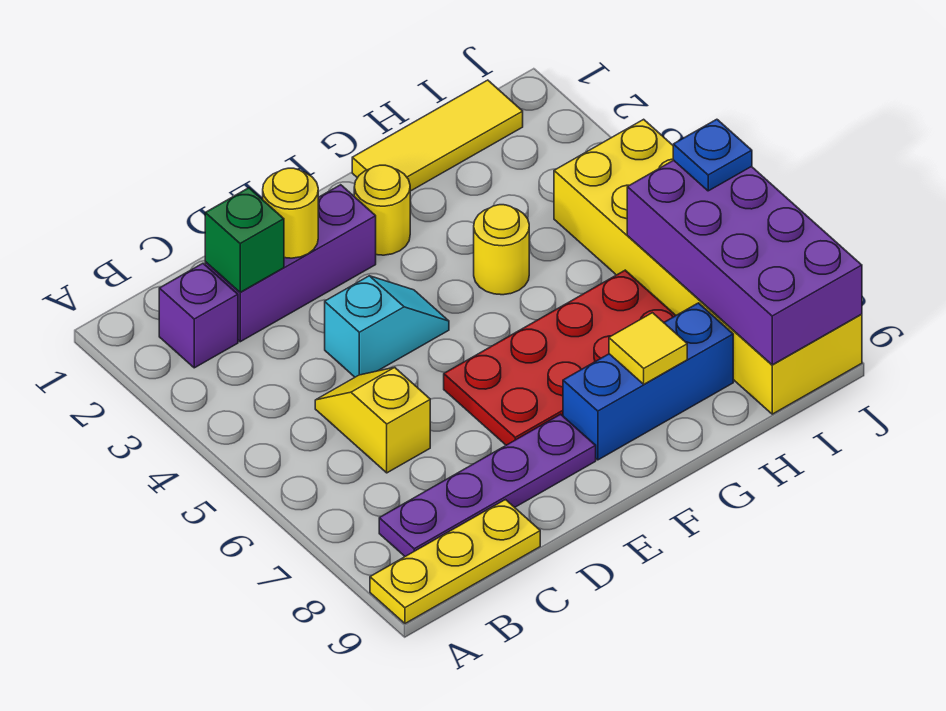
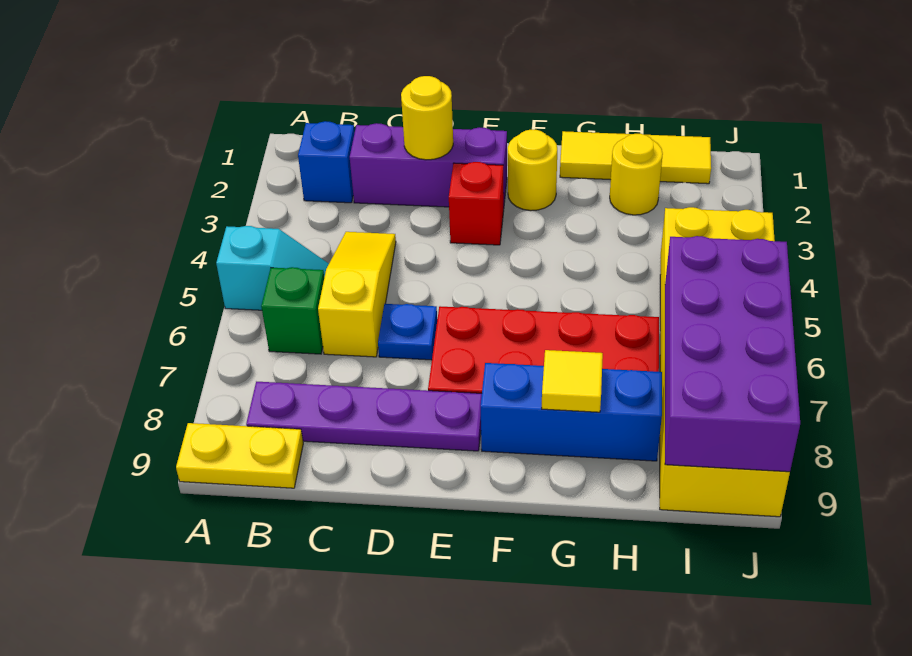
yellow plate A9:C9 level 1 -> yellow plate A9:B9 level 1
purple brick B2 level 1 -> blue brick B2 level 1
green brick C2 level 2 -> green brick B6 level 1
yellow slope C5:C6 level 1 top 6 -> yellow slope C4:C6 level 1 top 6
cyan slope D4:E4 level 1 top D -> cyan slope A5:B5 level 1 top A
none -> red brick E3 level 1
yellow round brick G4 level 1 -> yellow round brick H2 level 1
blue plate J6 level 3 -> blue plate D6 level 1

